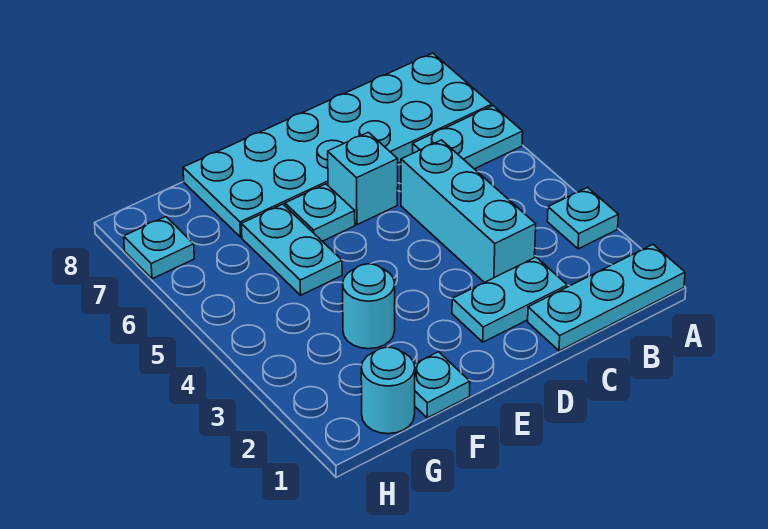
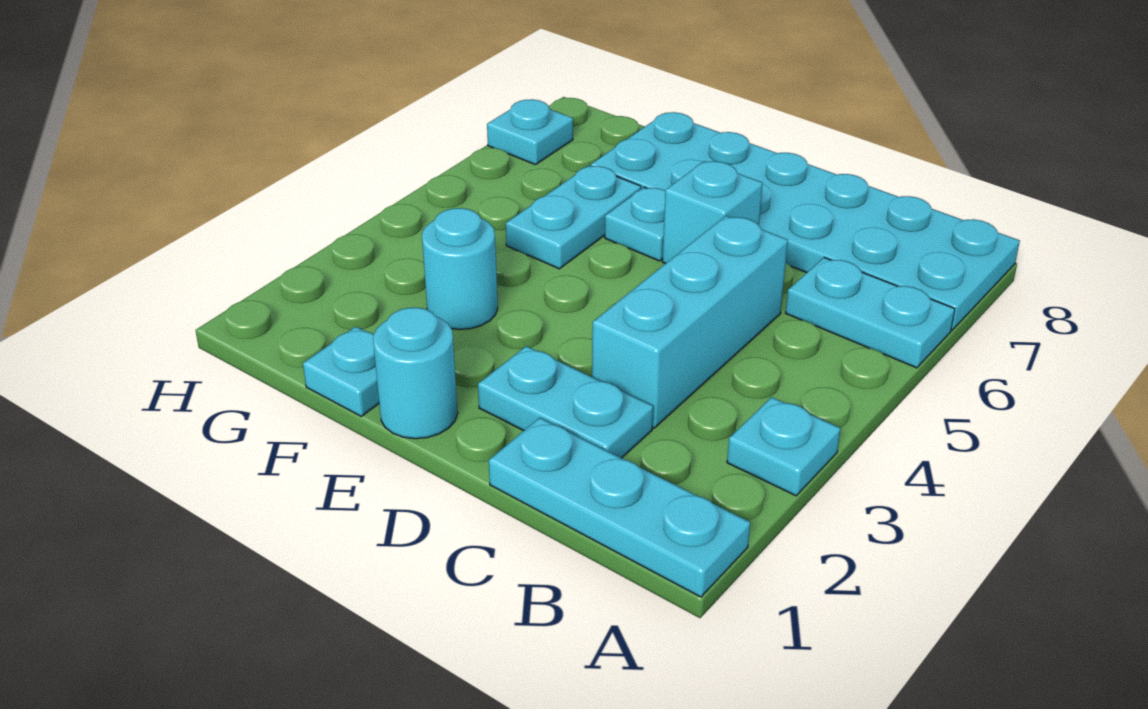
cyan round brick G1 level 1 -> cyan round brick E1 level 1

